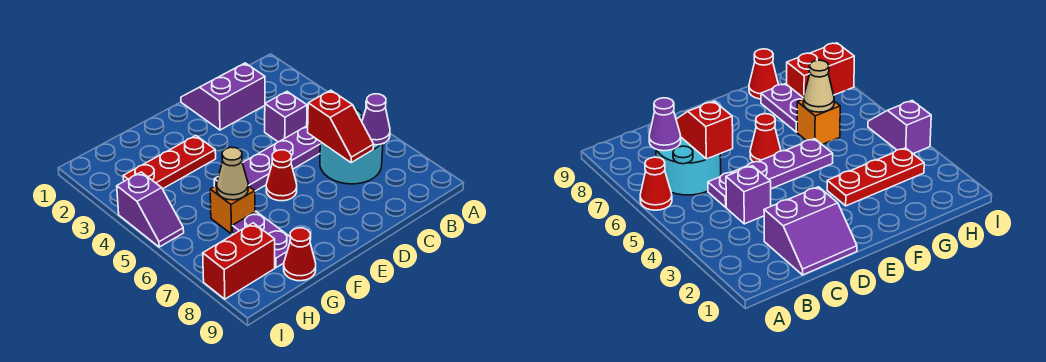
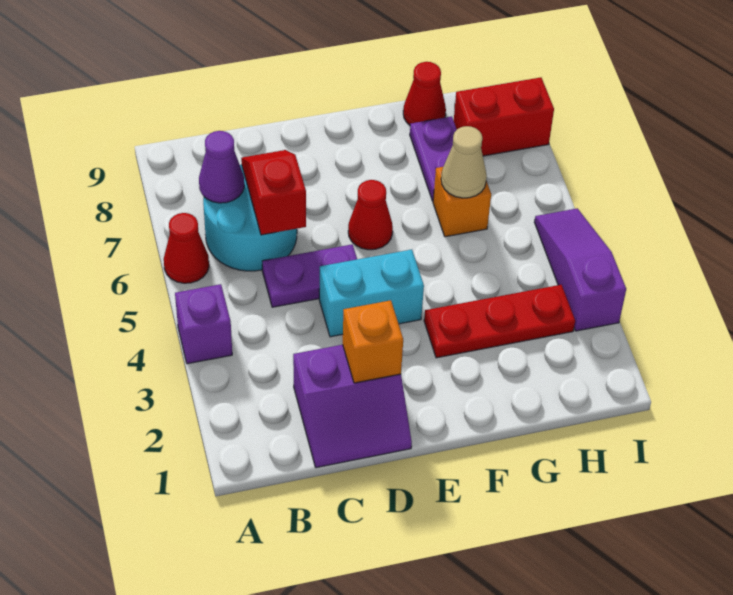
purple brick C4 level 1 -> purple brick A4 level 1
purple plate C5:F5 level 1 -> purple plate C5:D5 level 1
none -> orange brick D2 level 2
none -> cyan brick D4:E4 level 1
purple slope I4:I5 level 1 top 4 -> purple slope I3:I5 level 1 top 3

